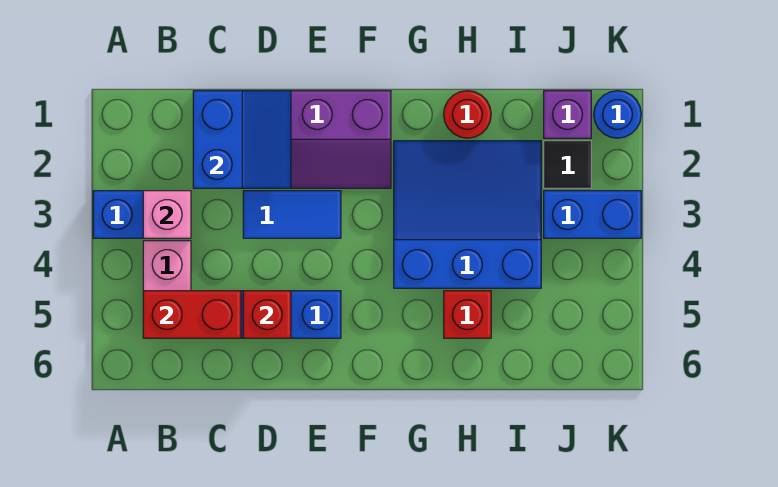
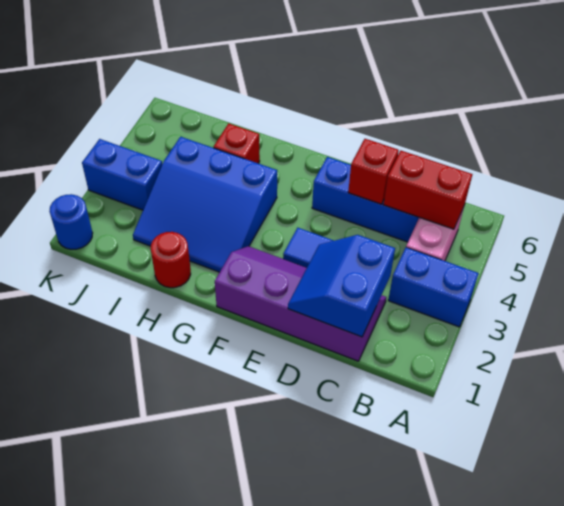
pink brick B3 level 2 -> none
purple brick J1 level 1 -> none
black tile J2 level 1 -> none

